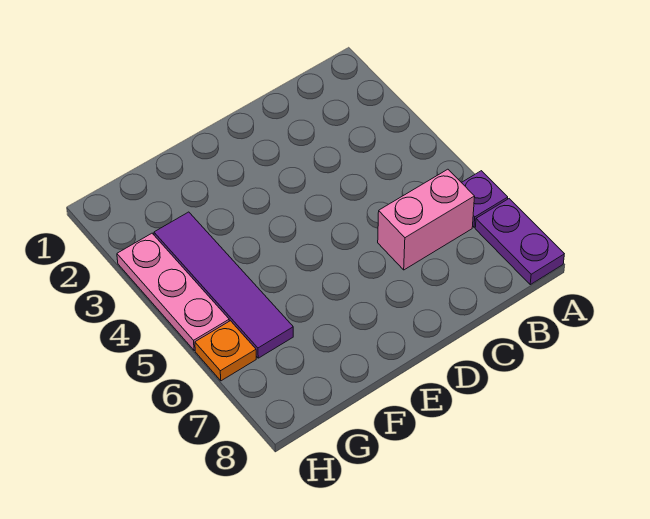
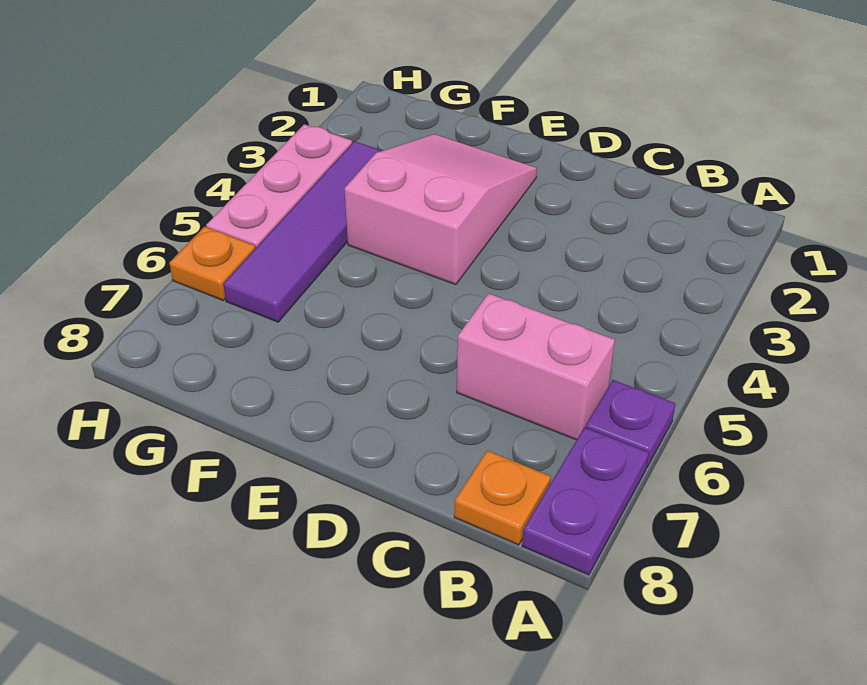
none -> orange plate B8 level 1
none -> pink slope E2:F4 level 1 top 4

